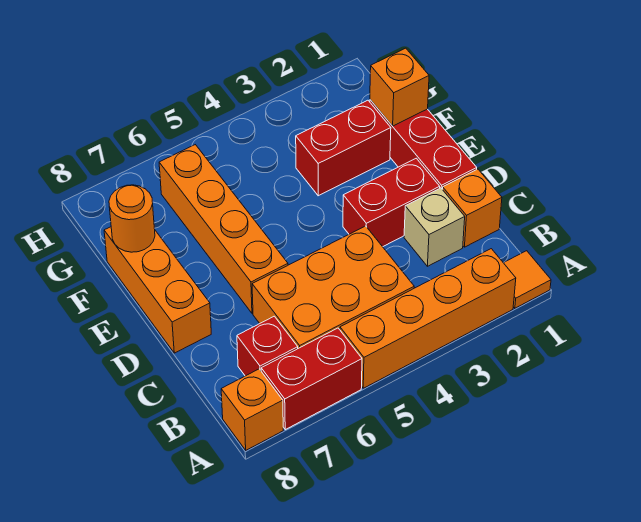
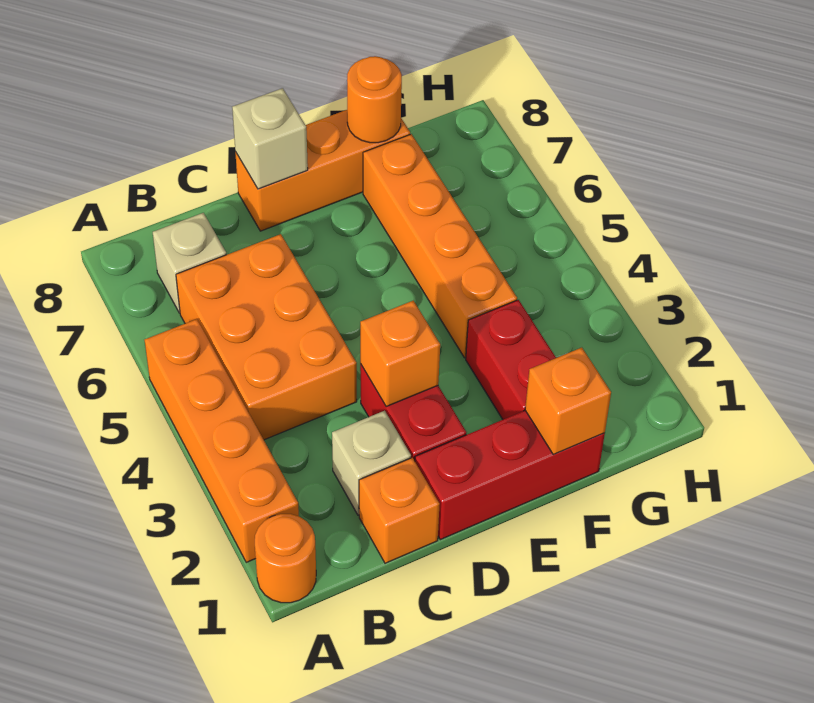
orange tile A1 level 1 -> orange round brick A1 level 1
red brick A6:A7 level 1 -> none
orange brick A8 level 1 -> orange brick D3 level 2
red brick B7 level 1 -> tan brick B7 level 1
orange brick D6:G6 level 1 -> orange brick F4:F7 level 1
none -> tan brick D8 level 2

